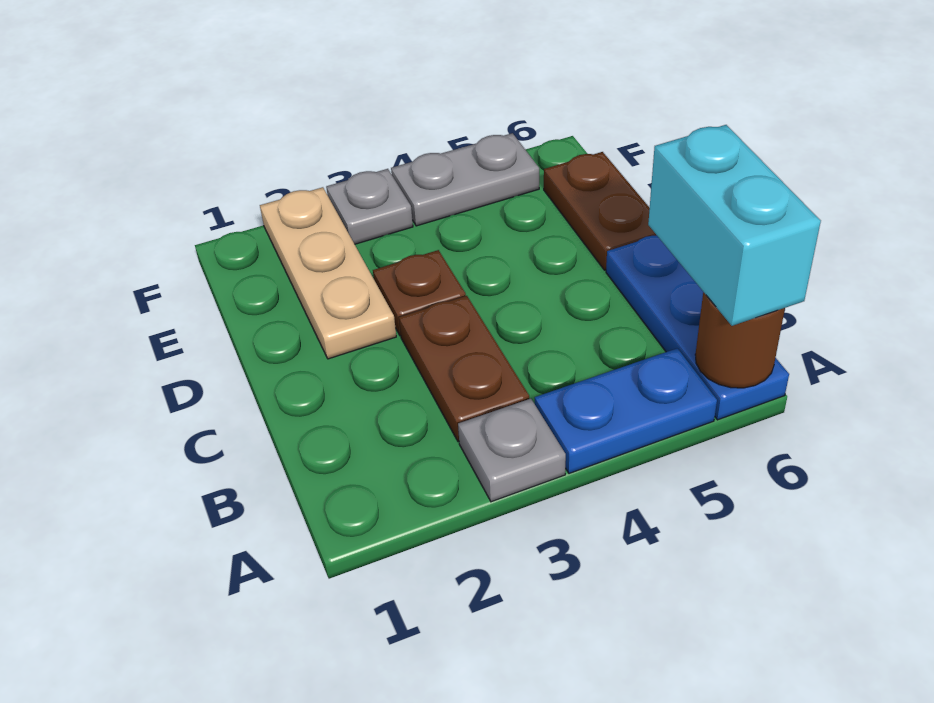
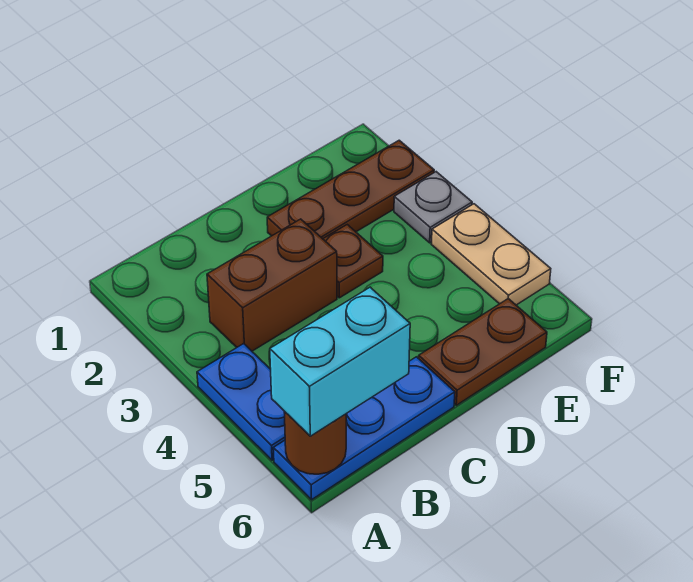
grey plate A3 level 1 -> none
brown plate B3:C3 level 1 -> brown brick B3:C3 level 1
tan plate D2:F2 level 1 -> brown plate D2:F2 level 1
grey plate F4:F5 level 1 -> tan plate F4:F5 level 1

